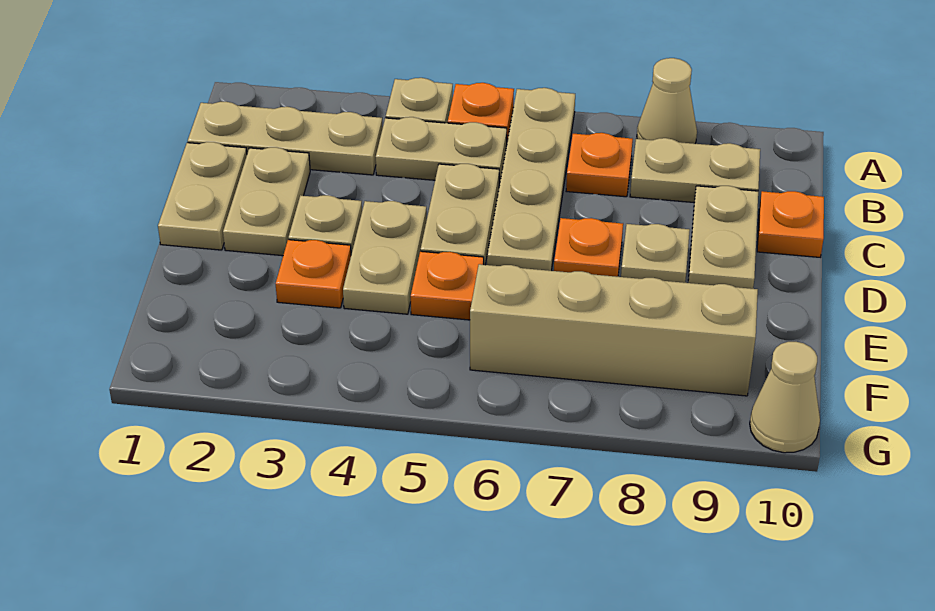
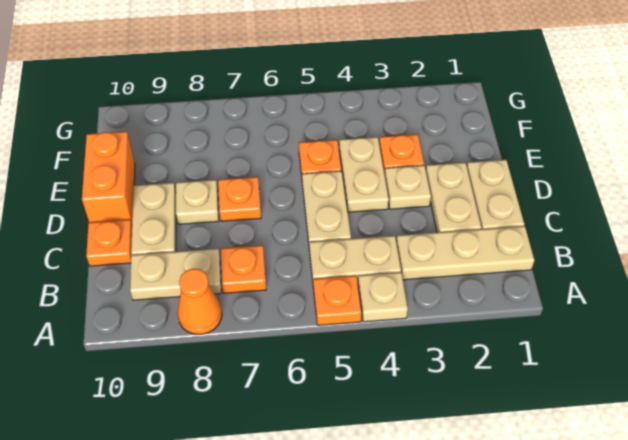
tan plate A6:D6 level 1 -> none
tan cone A8 level 1 -> orange cone A8 level 1
none -> orange brick D10:E10 level 1
tan brick F6:F9 level 1 -> none
tan cone G10 level 1 -> none

